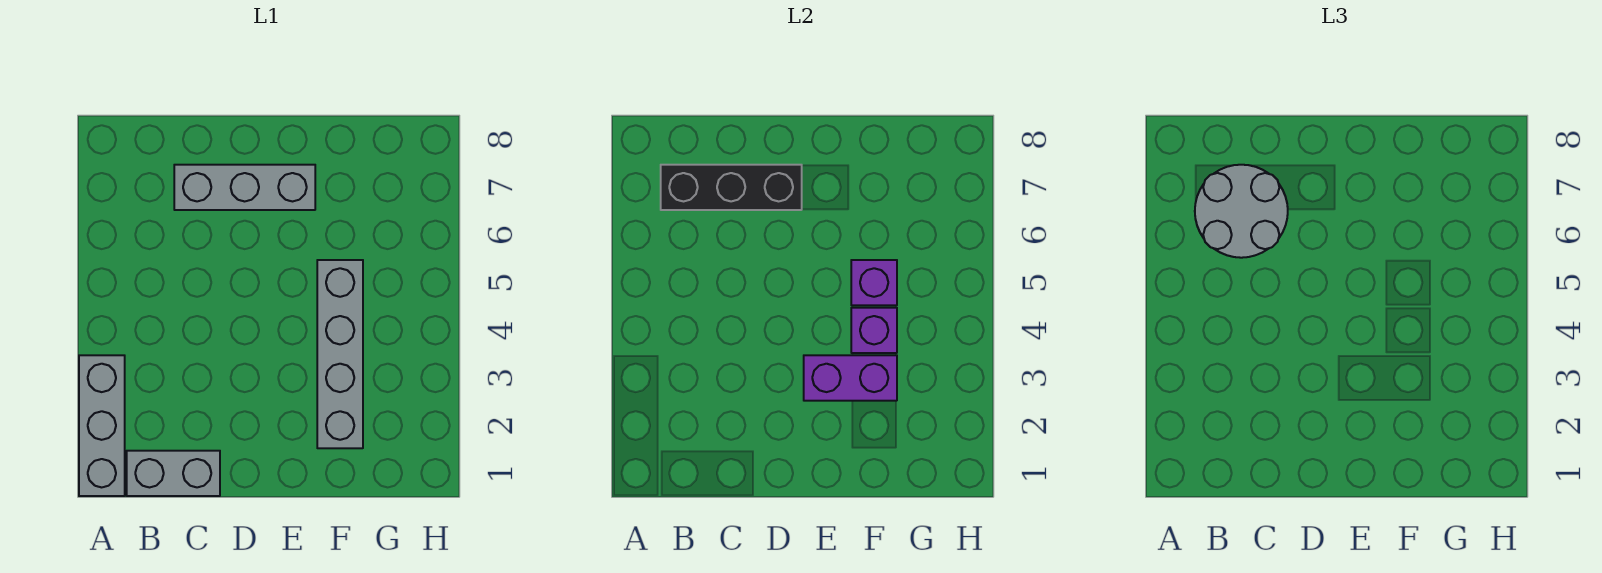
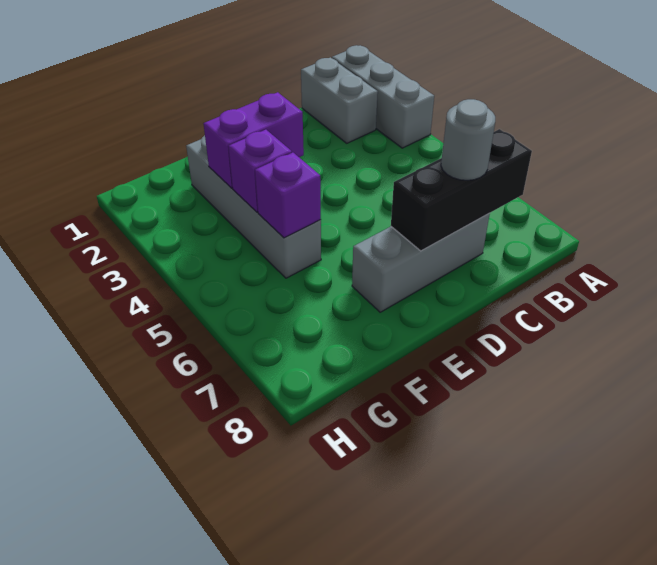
grey brick B1:C1 level 1 -> grey brick B1:B2 level 1
grey round brick B6:C7 level 3 -> grey round brick C7 level 3

